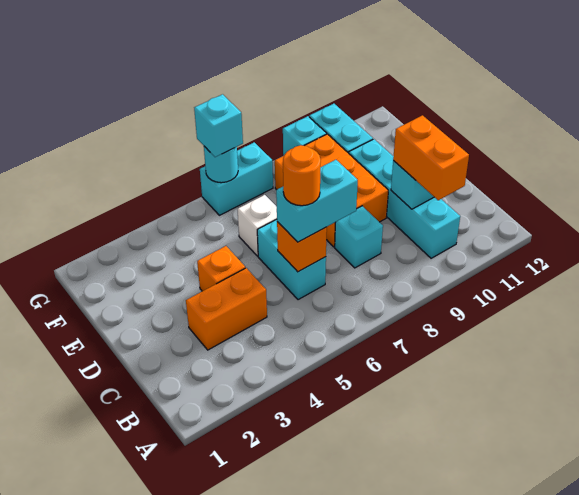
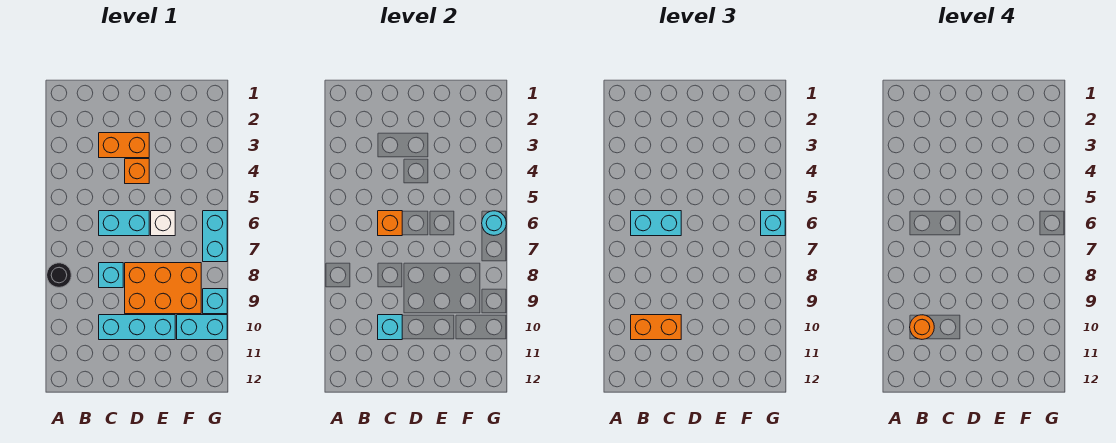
none -> black round brick A8 level 1
cyan brick B10:E10 level 1 -> cyan brick C10:E10 level 1
orange brick C3:C4 level 1 -> orange brick C3:D3 level 1
cyan brick C6:C7 level 3 -> cyan brick B6:C6 level 3
orange round brick C6 level 4 -> orange round brick B10 level 4

